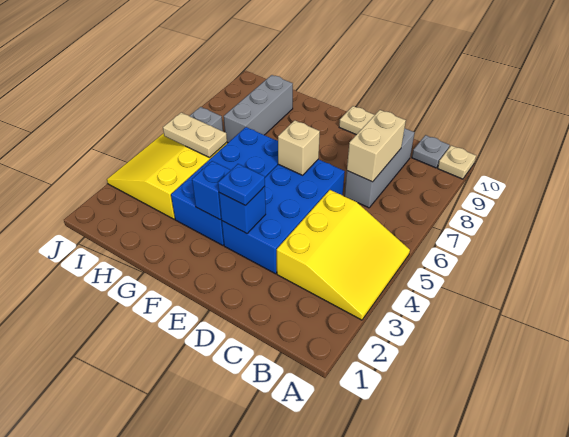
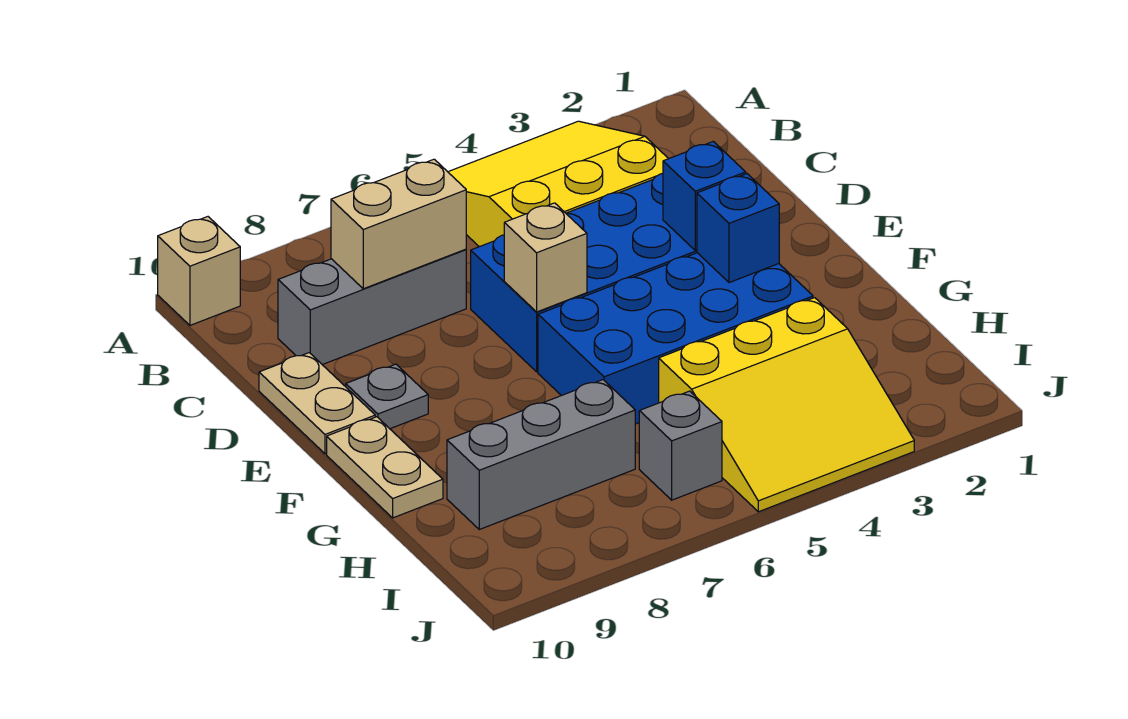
tan plate A10 level 1 -> tan brick A10 level 1
grey plate B10 level 1 -> grey plate E9 level 1
blue plate E3 level 3 -> none
tan plate H5:I5 level 2 -> tan plate F10:G10 level 1

